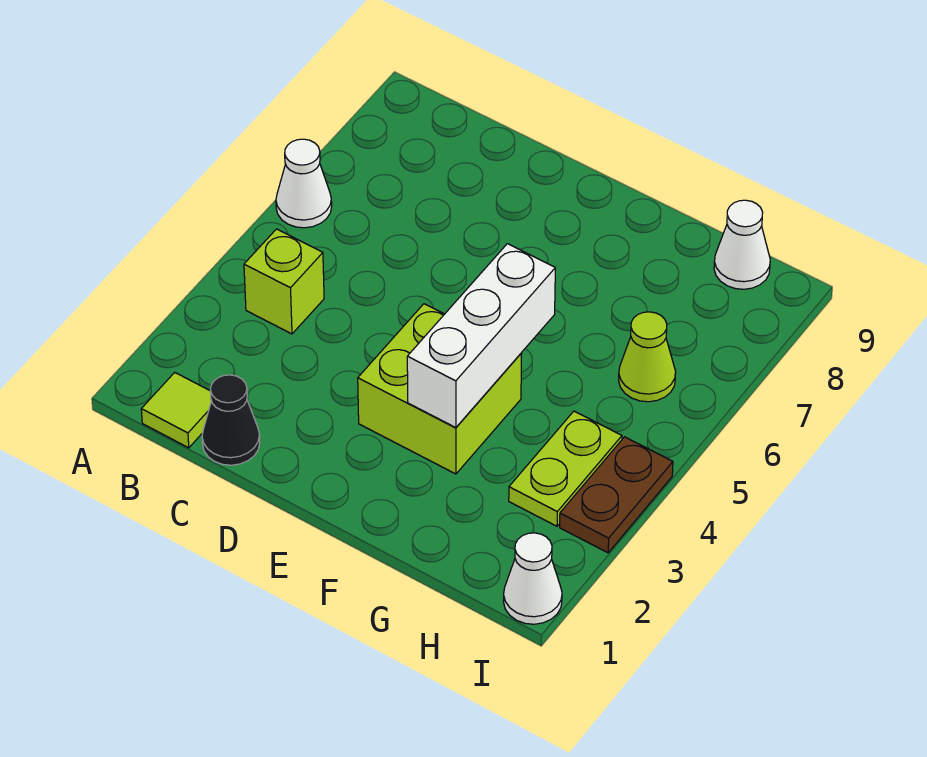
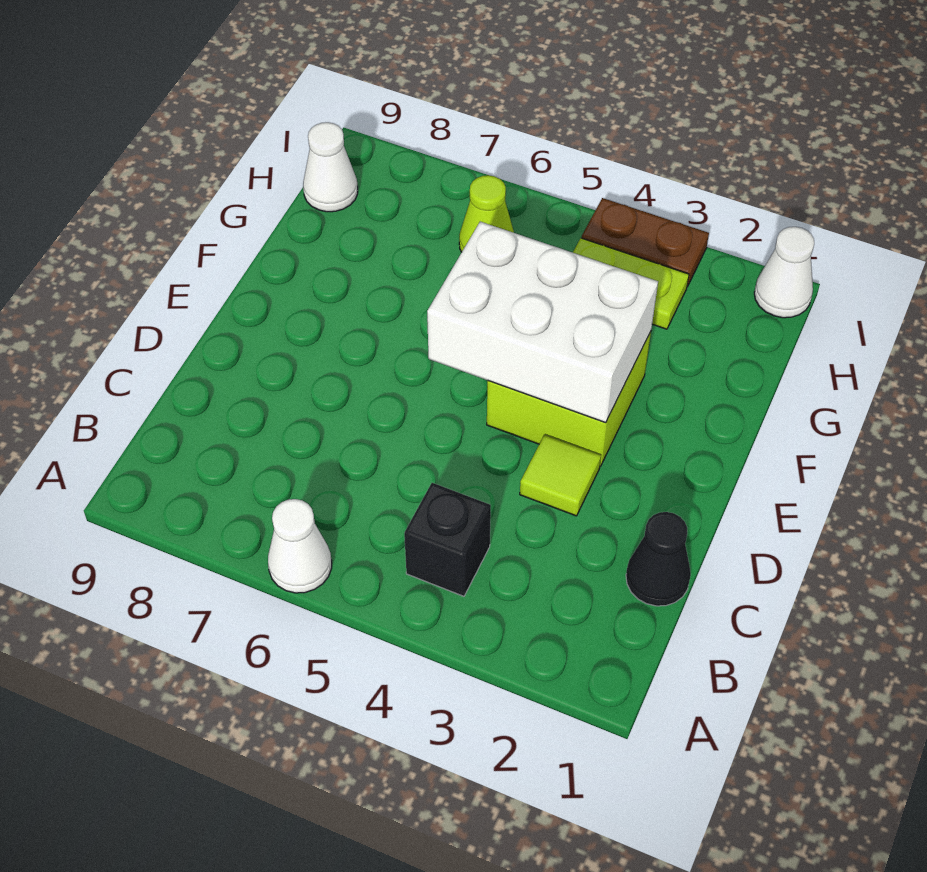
lime tile B1 level 1 -> lime tile D3 level 1
lime brick B4 level 1 -> black brick B4 level 1
white brick F3:F5 level 2 -> white brick E3:F5 level 2

